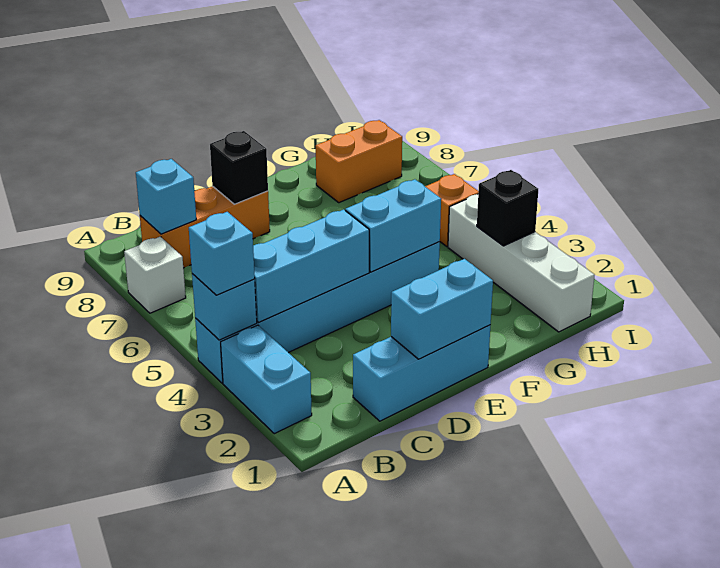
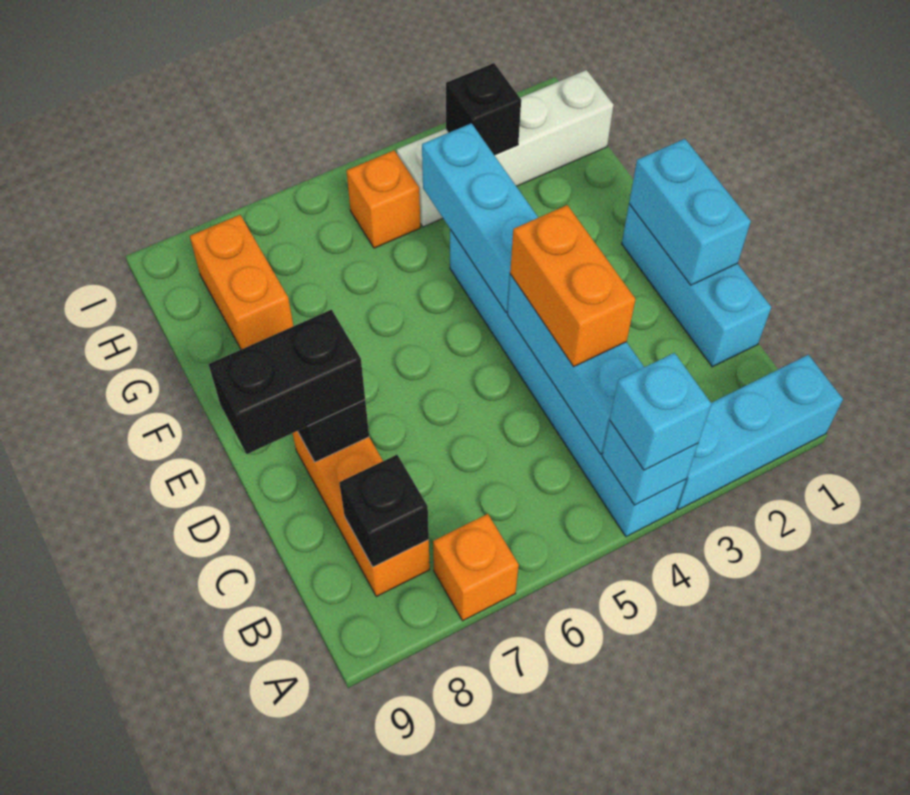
cyan brick A2:A3 level 1 -> cyan brick A1:A3 level 1
white brick A7 level 1 -> orange brick A7 level 1
cyan brick B8 level 2 -> black brick B8 level 2
none -> orange brick C4:D4 level 3
none -> black brick D8:D9 level 3
cyan brick E4:F4 level 2 -> cyan brick E4:G4 level 2

